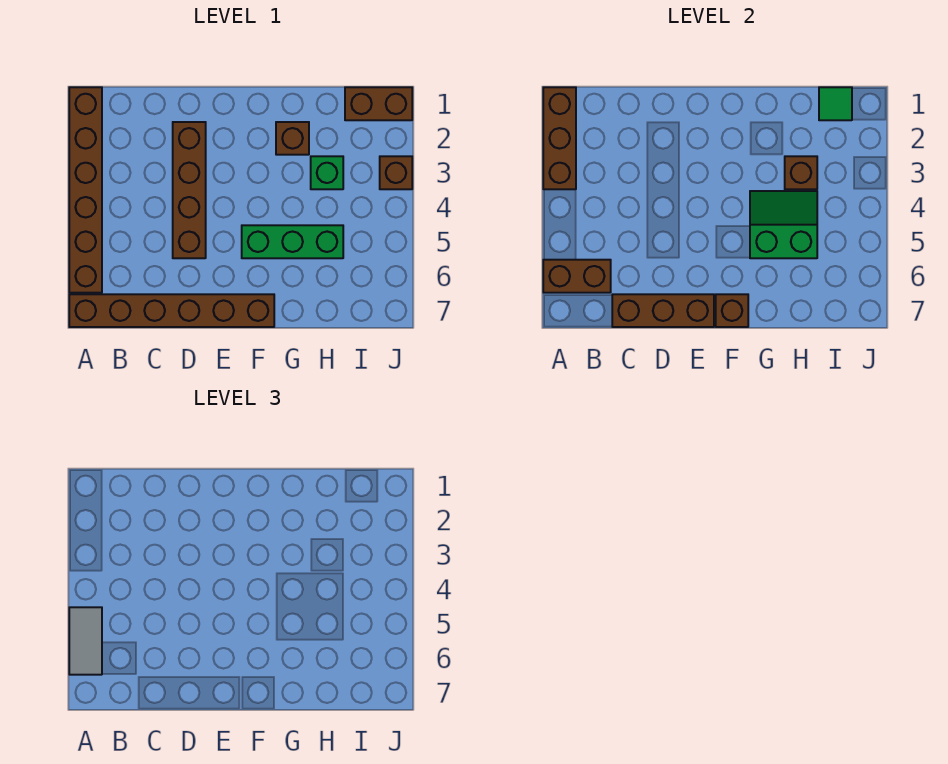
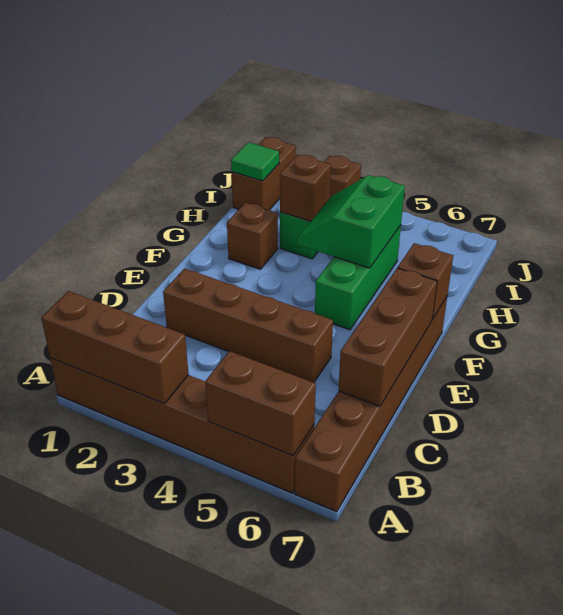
grey tile A5:A6 level 3 -> none
brown brick A6:B6 level 2 -> brown brick A5:A6 level 2

